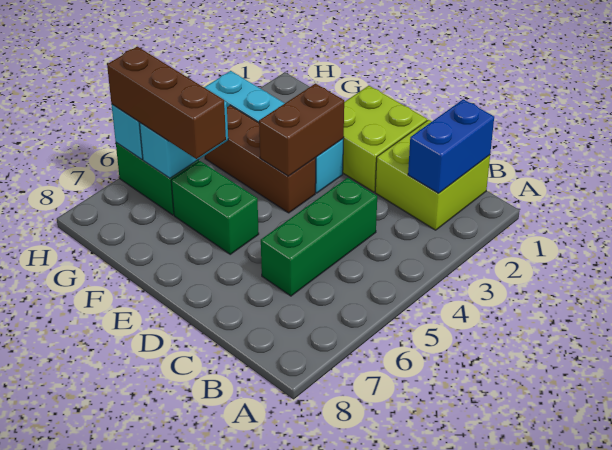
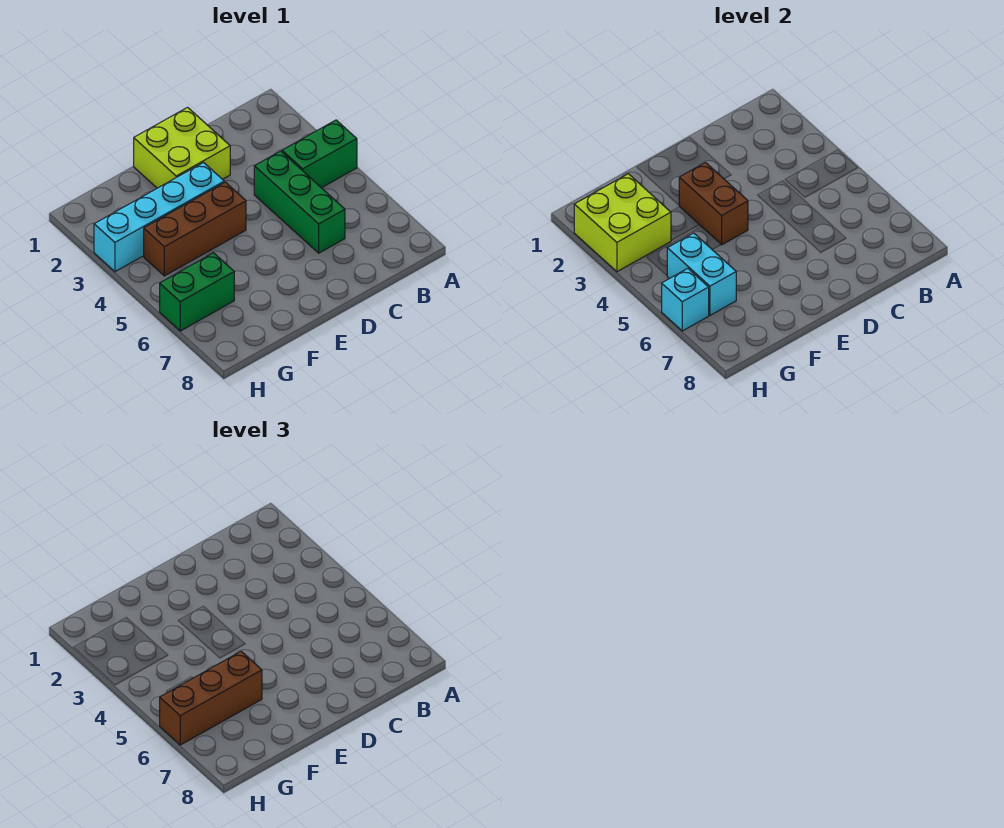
lime brick B1:C2 level 1 -> lime brick G2:H3 level 2
blue brick B1:B2 level 2 -> none
green brick E6:F6 level 1 -> green brick A4:B4 level 1

